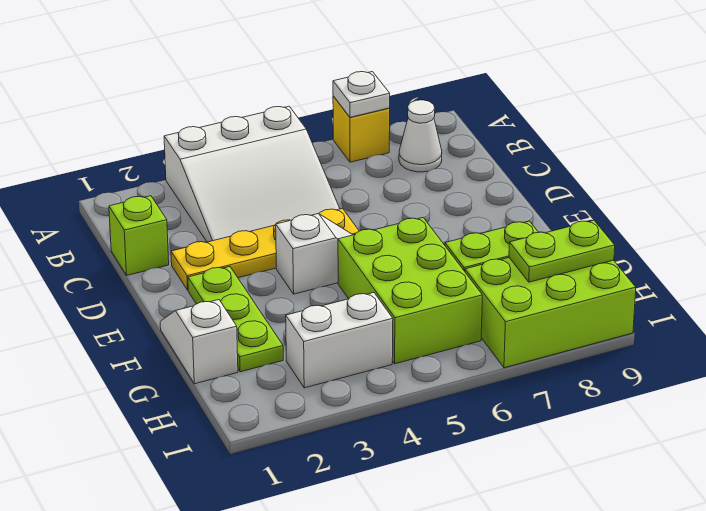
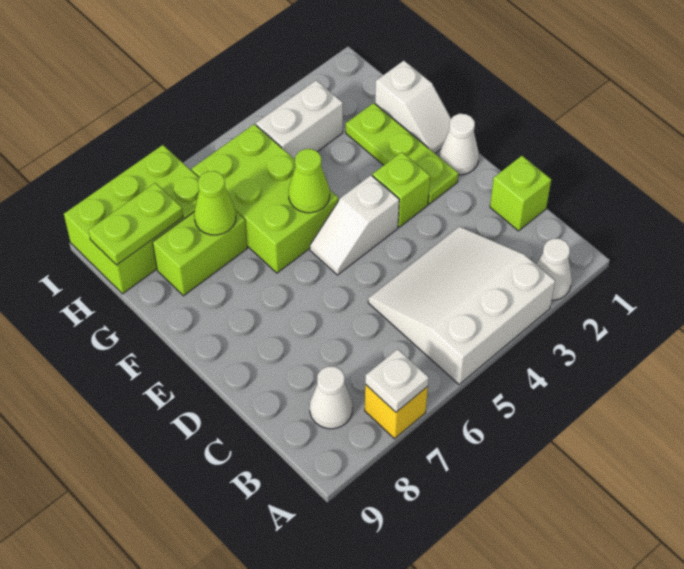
none -> white cone A2 level 1
yellow plate D2:D5 level 1 -> none
none -> white cone E1 level 1
none -> lime brick E3 level 1
none -> lime cone F5 level 2
none -> lime cone G7 level 2

